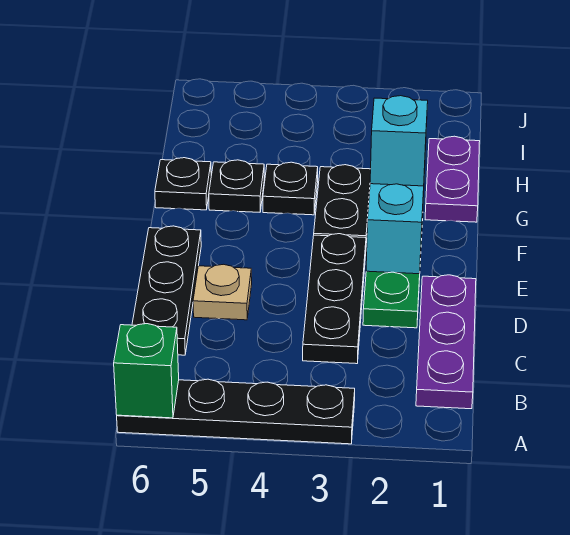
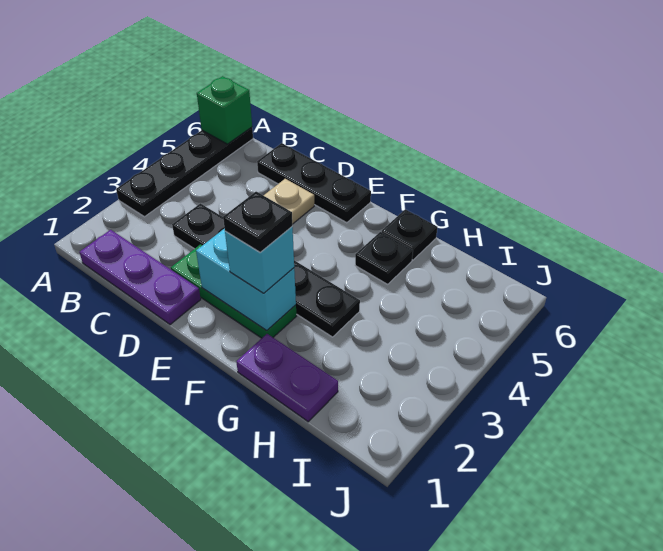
black plate G4 level 1 -> black plate F2 level 4

